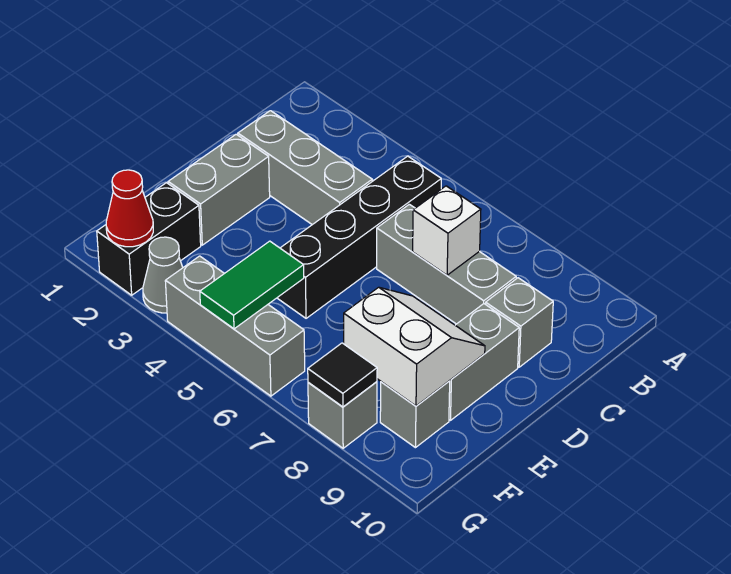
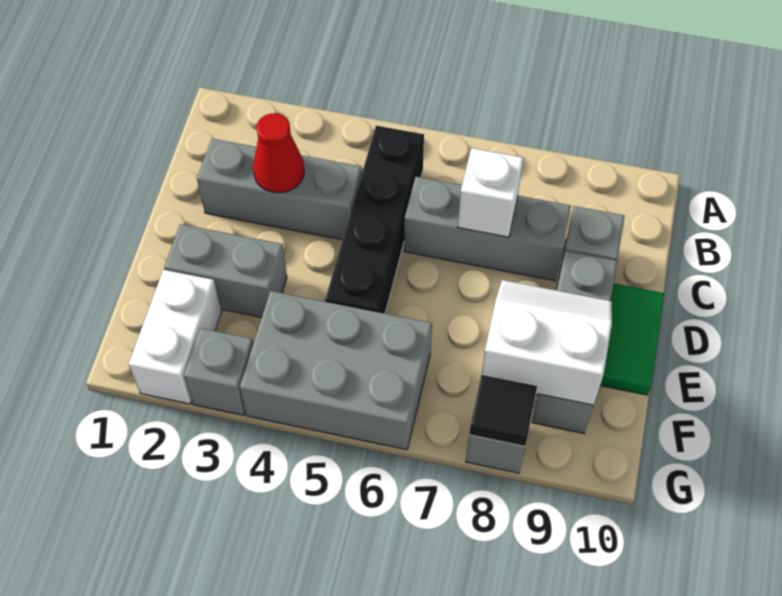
grey brick D2:E2 level 1 -> grey brick E2:E3 level 1
black brick F2:G2 level 1 -> white brick F2:G2 level 1
green tile F5:G5 level 2 -> green tile D10:E10 level 1
red cone G2 level 2 -> red cone C3 level 2
grey cone G3 level 1 -> grey brick G3 level 1
grey brick G4:G6 level 1 -> grey brick F4:G6 level 1

